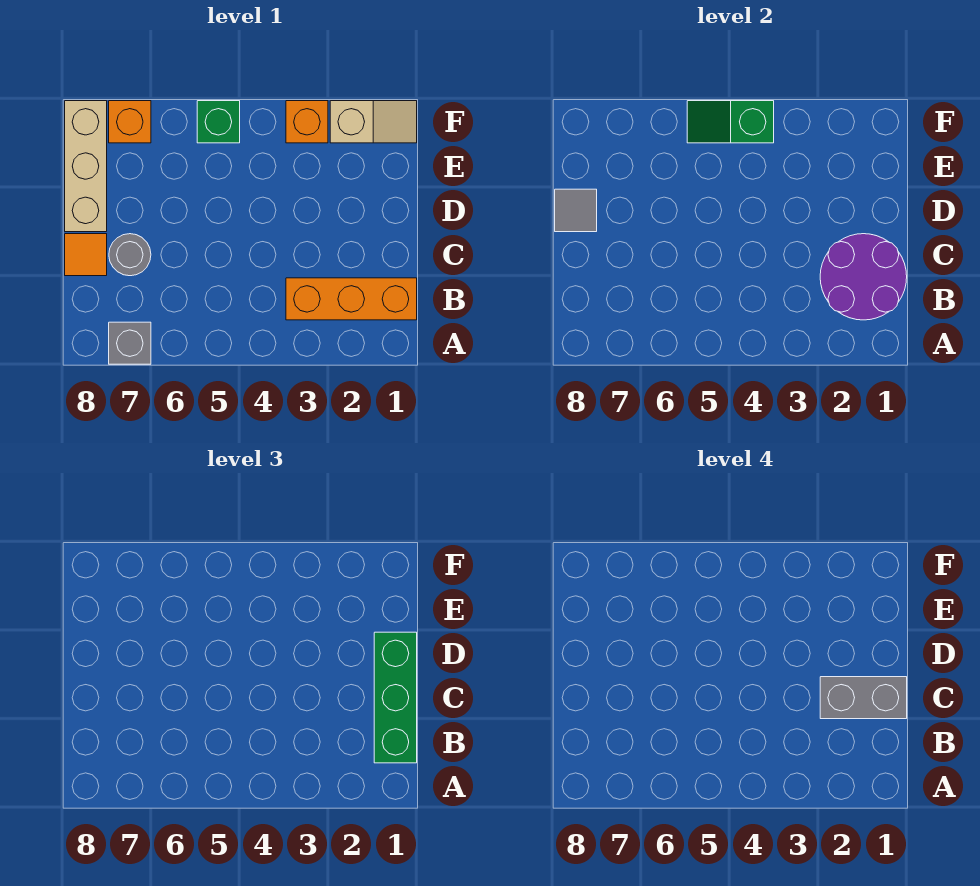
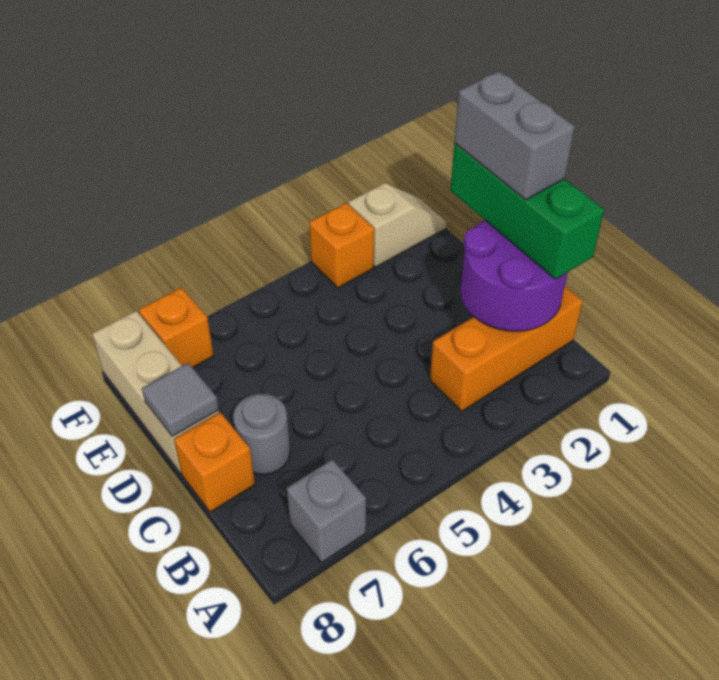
grey brick C1:C2 level 4 -> grey brick C1:D1 level 4
orange tile C8 level 1 -> orange brick C8 level 1
green slope F4:F5 level 2 top 4 -> none
green brick F5 level 1 -> none

